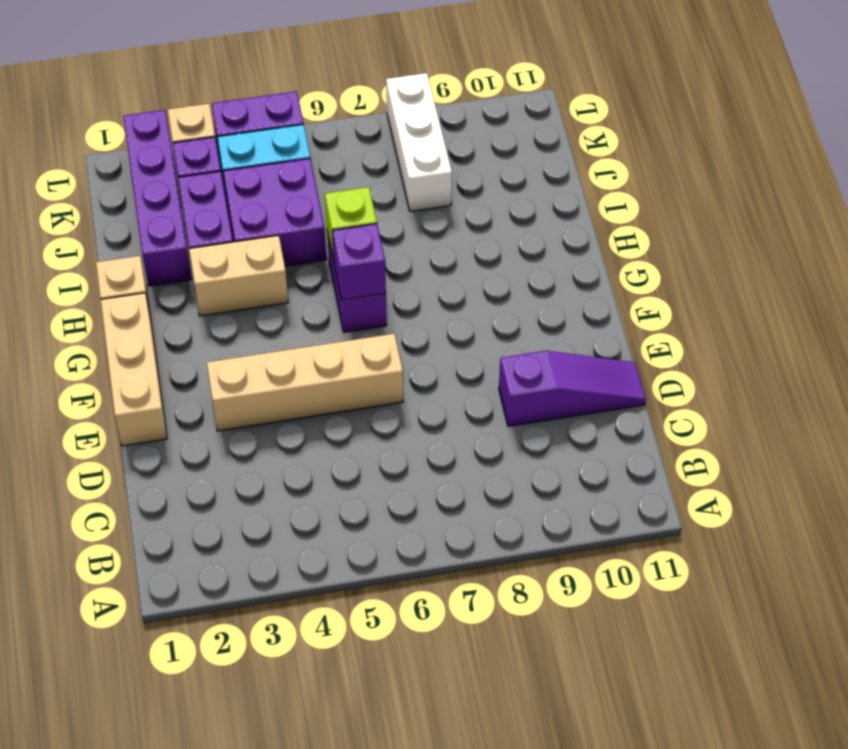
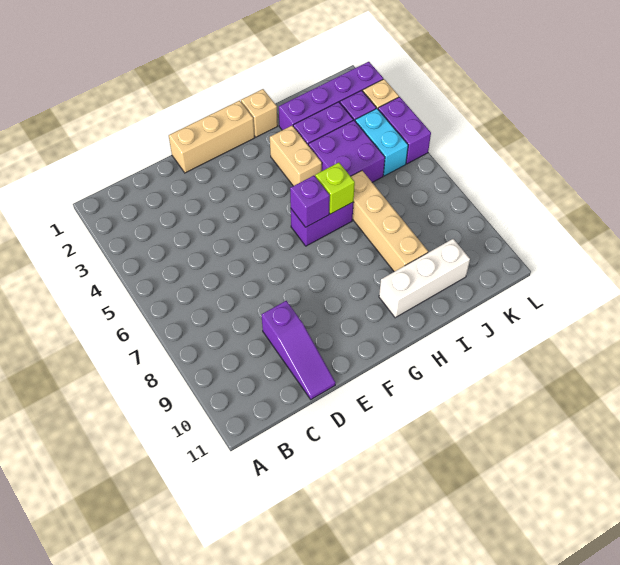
tan brick E3:E6 level 1 -> tan brick I6:I9 level 1
white brick J8:L8 level 1 -> white brick H10:J10 level 1

